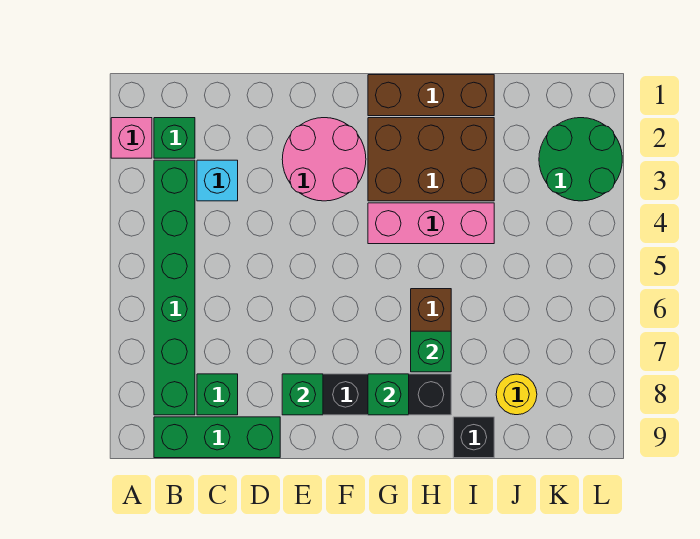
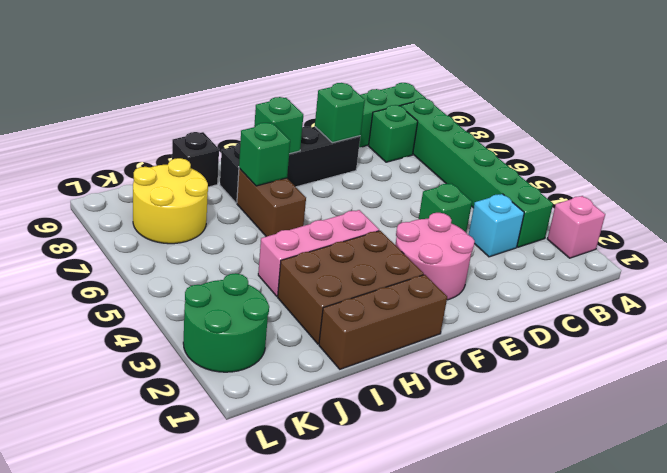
green brick B2 level 1 -> green brick D4 level 1
yellow round brick J8 level 1 -> yellow round brick J7:K8 level 1

